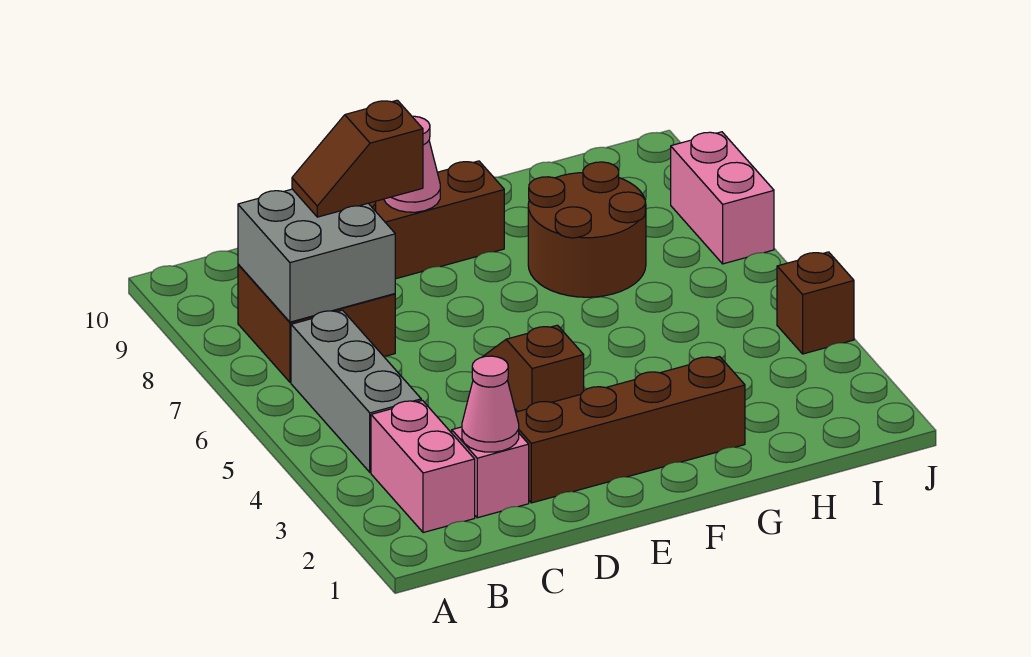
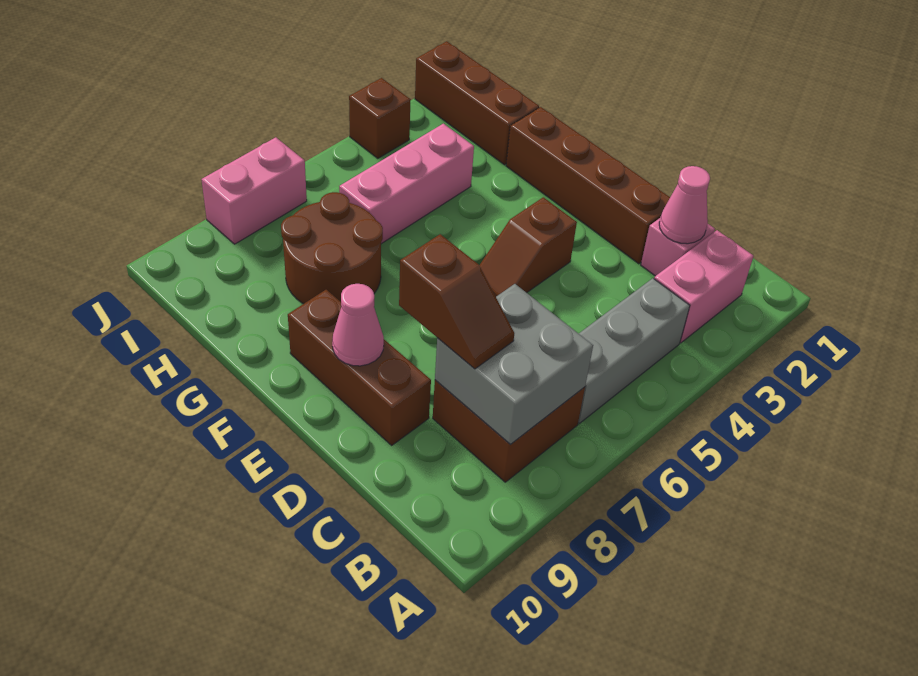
none -> brown brick H2:J2 level 1
none -> pink brick H4:H6 level 1

